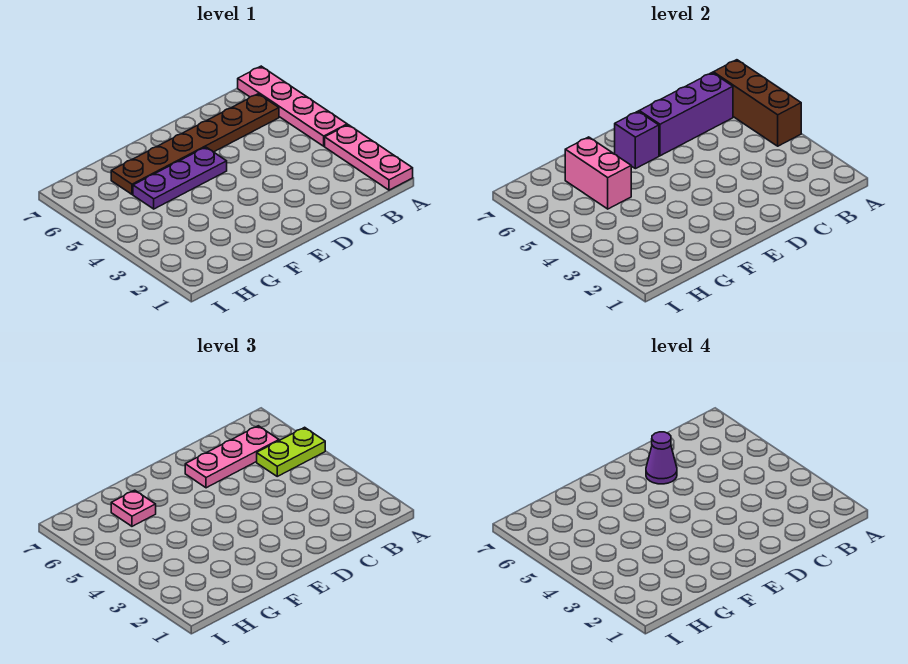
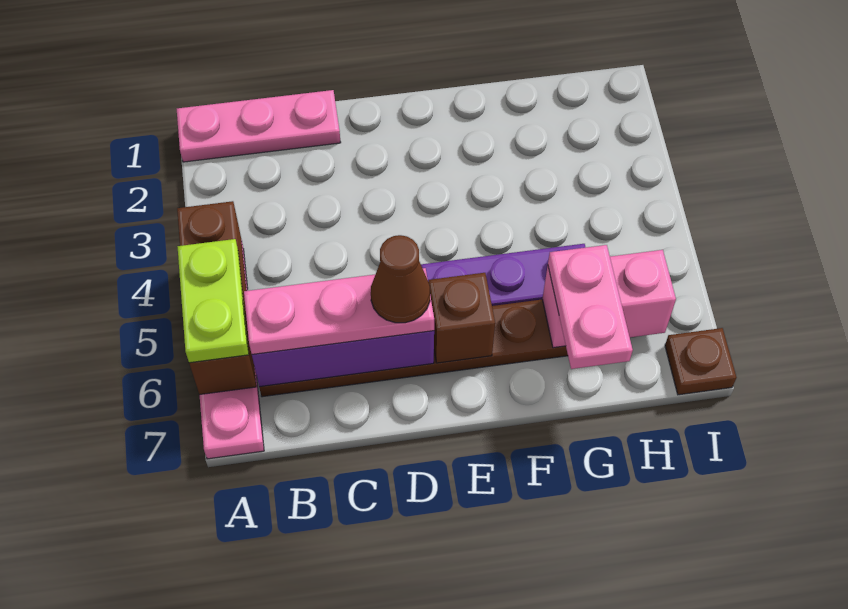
pink plate A1:A3 level 1 -> pink plate A1:C1 level 1
lime plate A5:B5 level 3 -> lime plate A5:A6 level 3
purple cone D6 level 4 -> brown cone D6 level 4
purple brick E6 level 2 -> brown brick E6 level 2
pink brick G5:G6 level 2 -> pink brick G6:H6 level 2
pink plate G6 level 3 -> pink plate G6:G7 level 3
none -> brown plate I7 level 1

